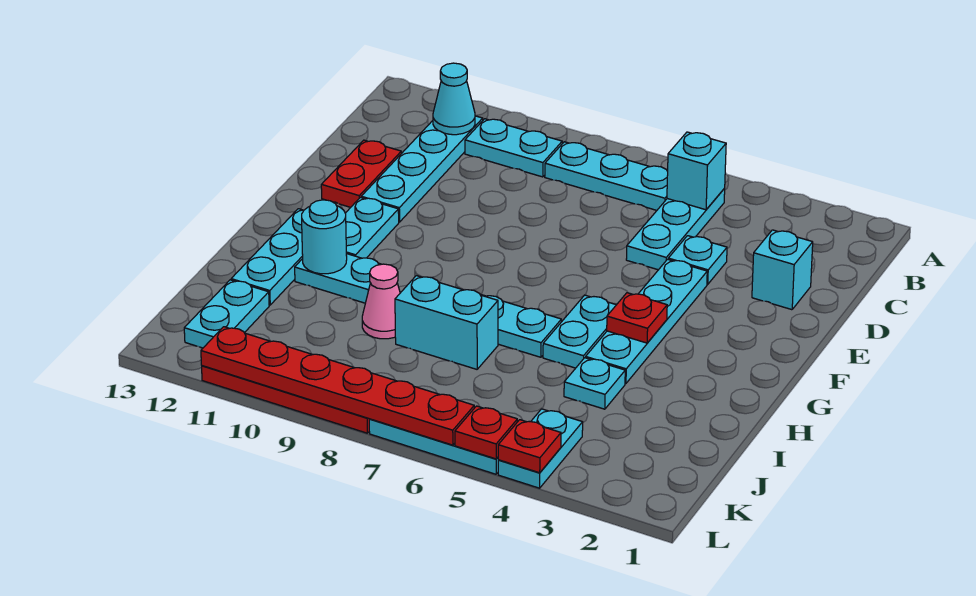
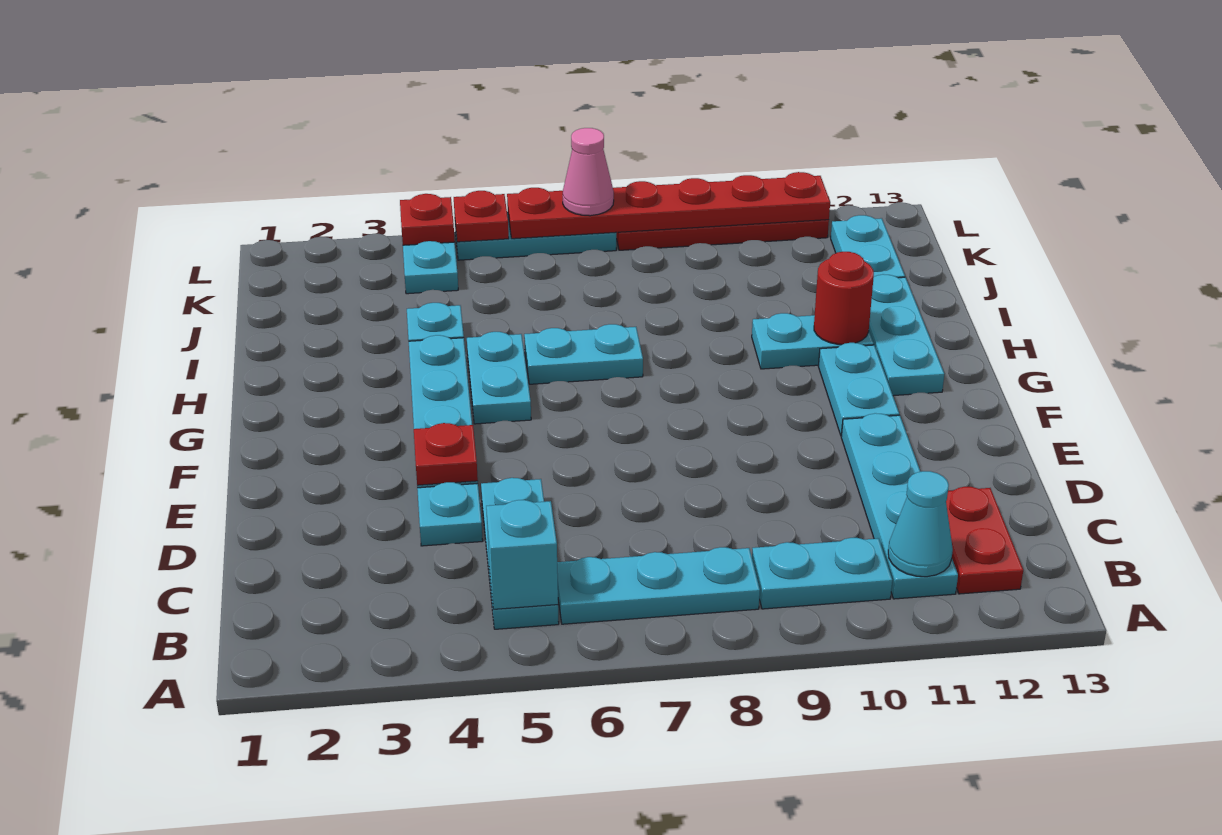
cyan brick D2 level 1 -> none
red plate D12:E12 level 1 -> red plate B12:C12 level 1
red plate G4 level 2 -> red plate E4 level 2
cyan round brick H11 level 2 -> red round brick H11 level 2
cyan brick I7:I8 level 1 -> none
pink cone I9 level 1 -> pink cone L7 level 3

